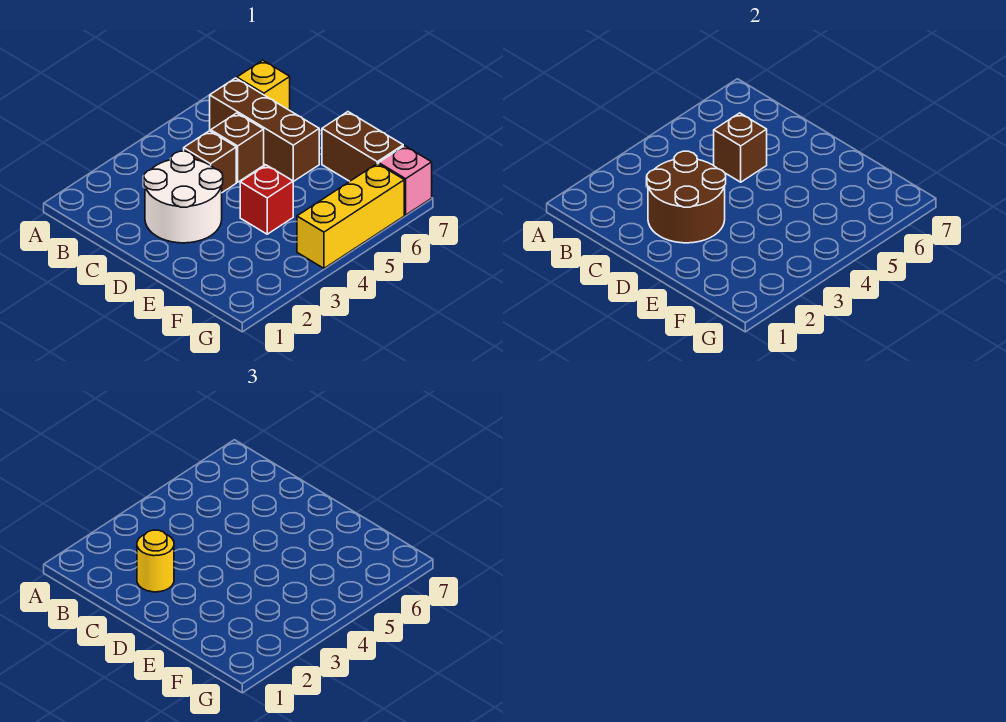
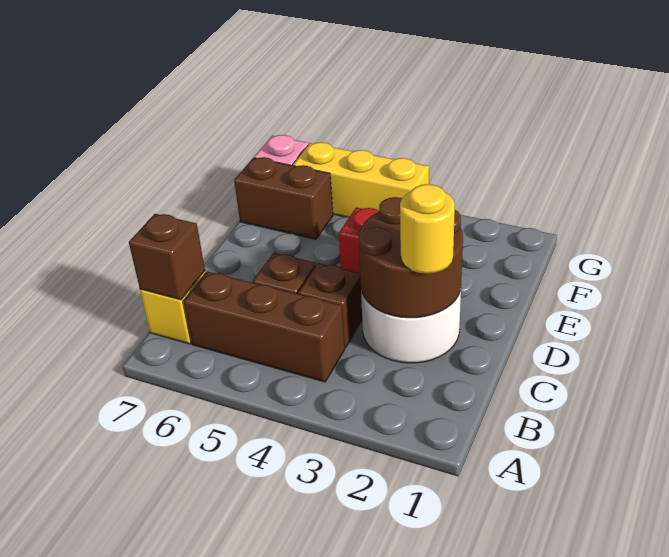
brown brick B6:D6 level 1 -> brown brick B4:B6 level 1
brown brick C5 level 2 -> brown brick B7 level 2
brown brick E7:F7 level 1 -> brown brick F6:F7 level 1

